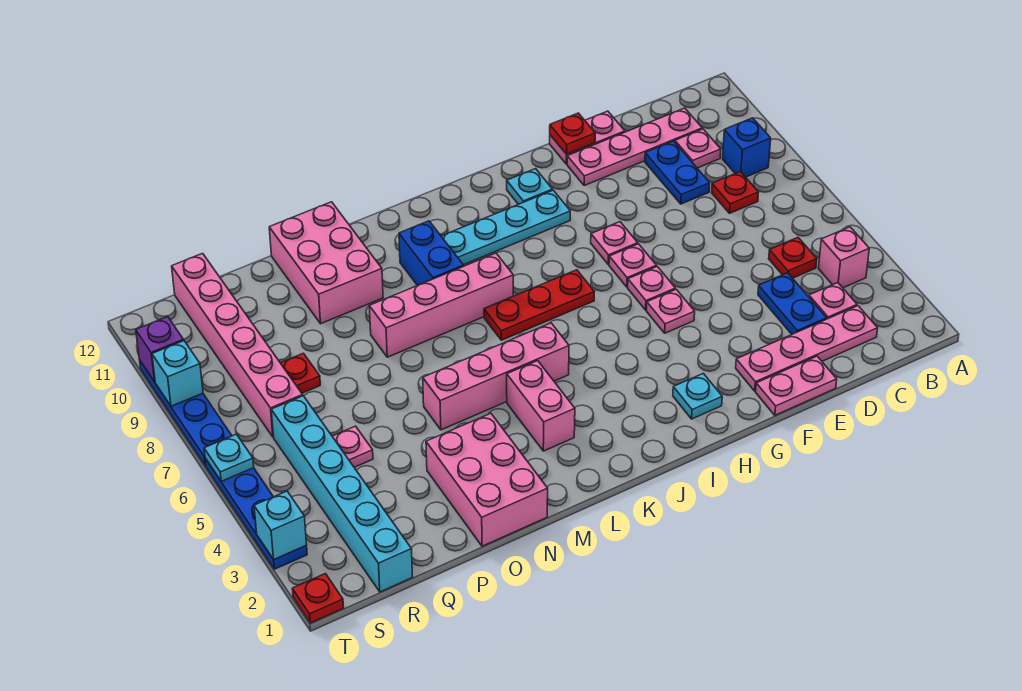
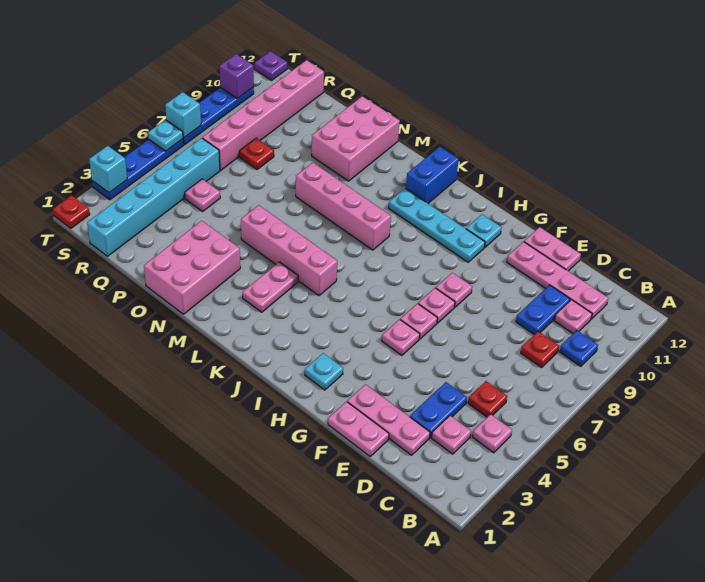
pink brick B4 level 1 -> pink plate B4 level 1
blue brick B9 level 1 -> blue plate B9 level 1
pink plate C2:F2 level 1 -> pink plate D2:F2 level 1
red plate F12 level 2 -> none
red plate I7:K7 level 1 -> none
pink brick L3:L4 level 1 -> pink plate L3:L4 level 1
blue brick L9:L10 level 1 -> blue brick K11:K12 level 1
cyan brick T9 level 2 -> cyan brick T7 level 2
none -> purple plate T12 level 1

